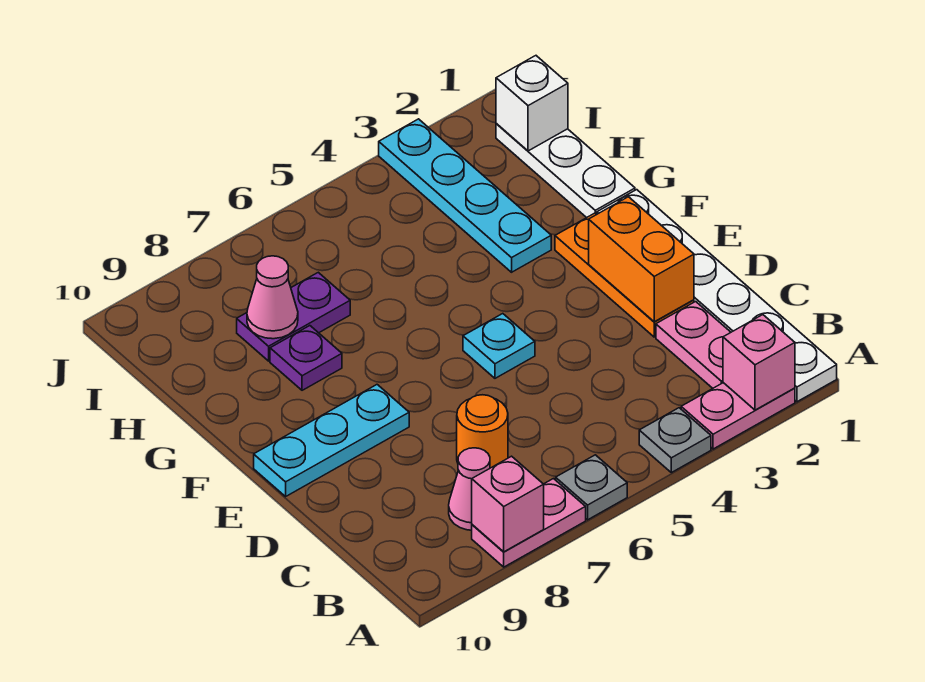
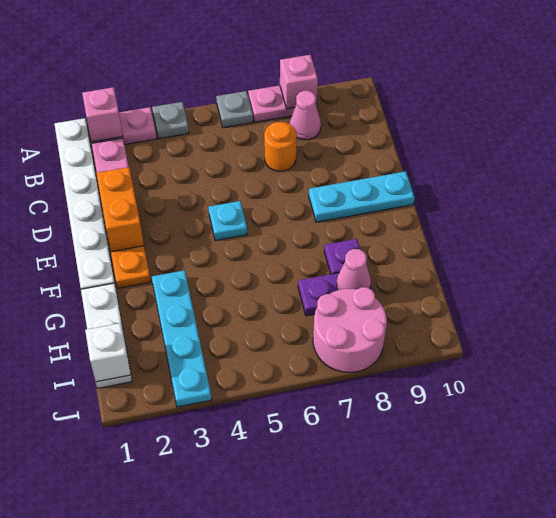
none -> pink round brick I7:J8 level 1

